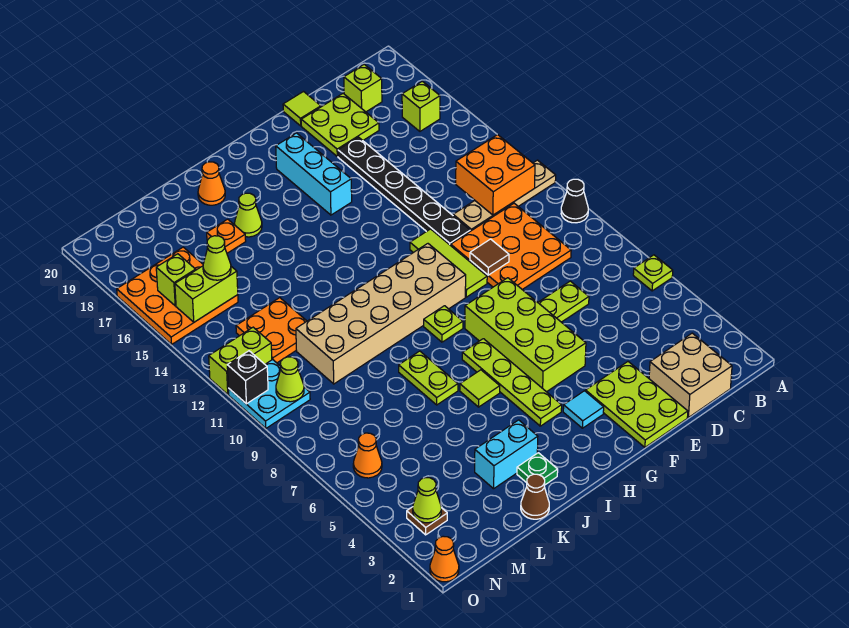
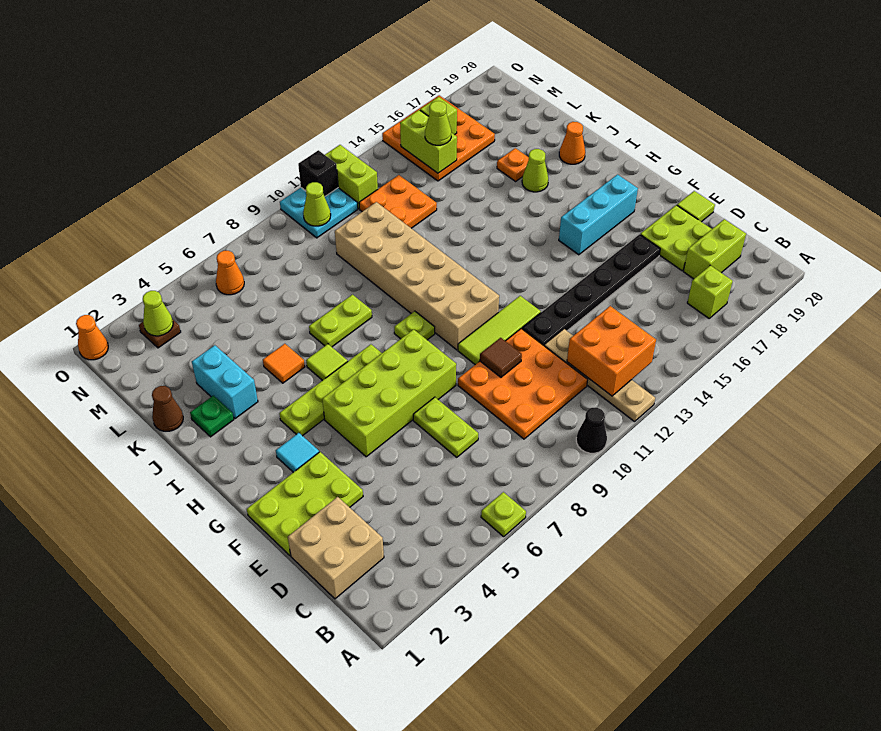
lime brick C19 level 1 -> lime brick C18:C19 level 1
none -> orange tile J5 level 1

